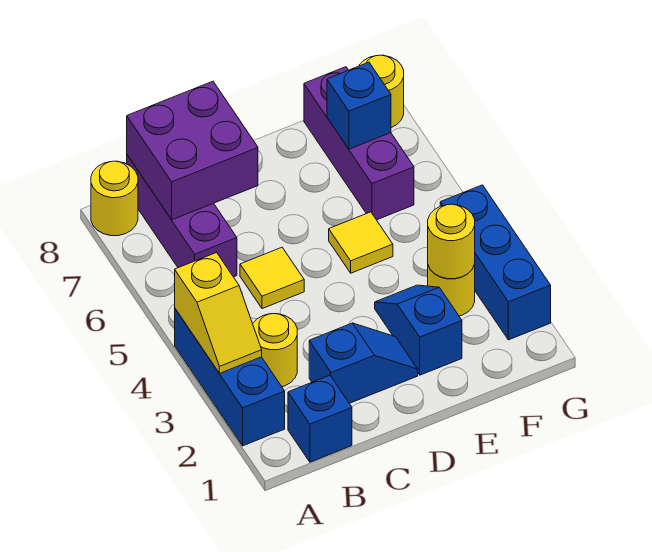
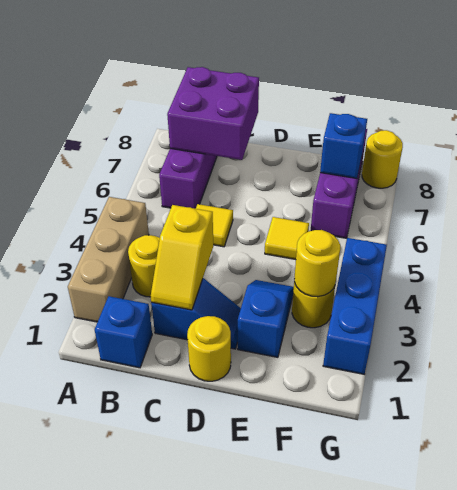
blue brick A2:A4 level 1 -> tan brick A2:A4 level 1
yellow slope A3:A4 level 2 top 4 -> yellow slope C2:C3 level 2 top 3
yellow round brick A8 level 1 -> yellow round brick D1 level 1

